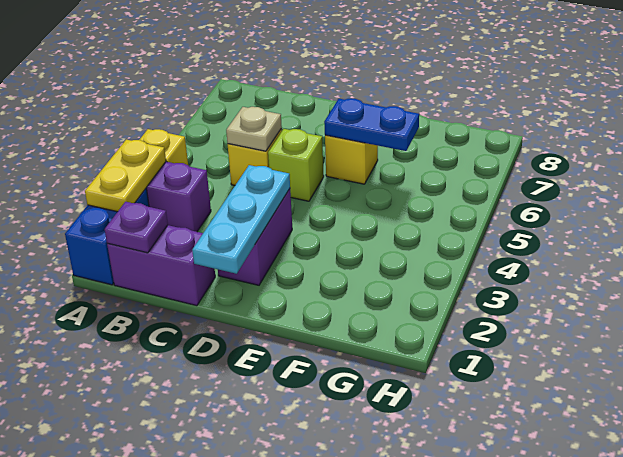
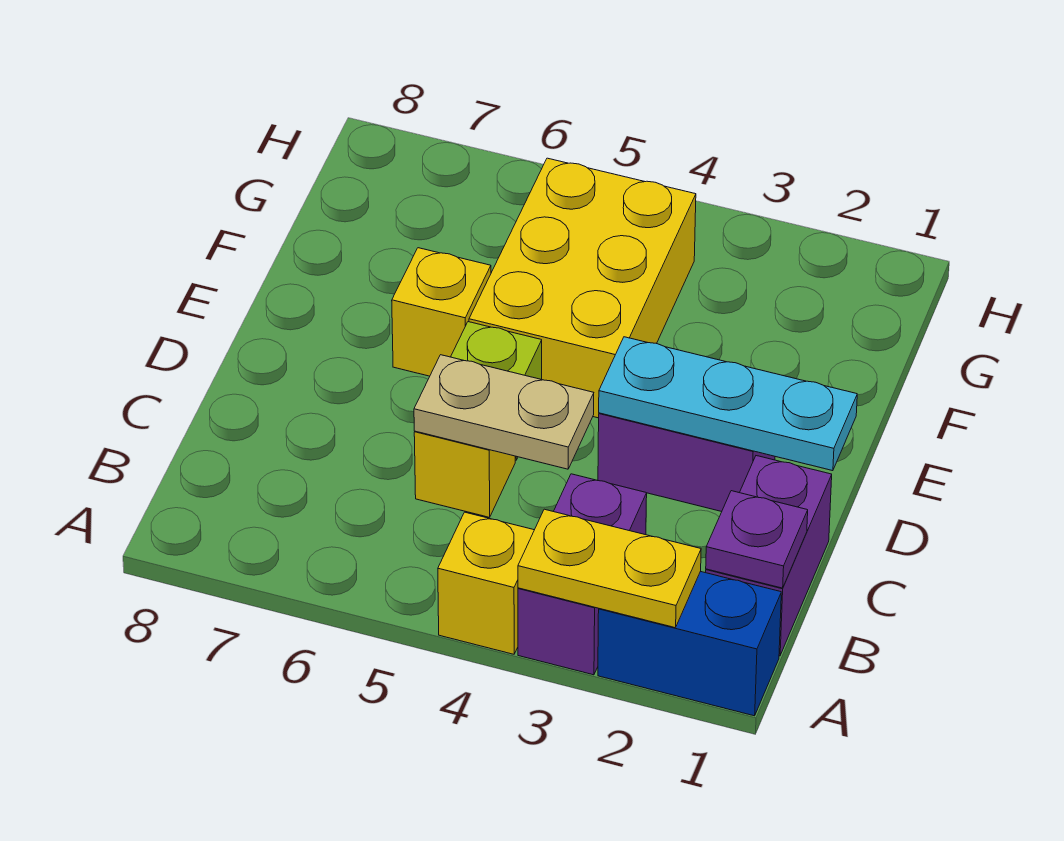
tan plate C5 level 2 -> tan plate C4:C5 level 2
none -> yellow brick E4:G5 level 1
blue plate E6:F6 level 2 -> none

